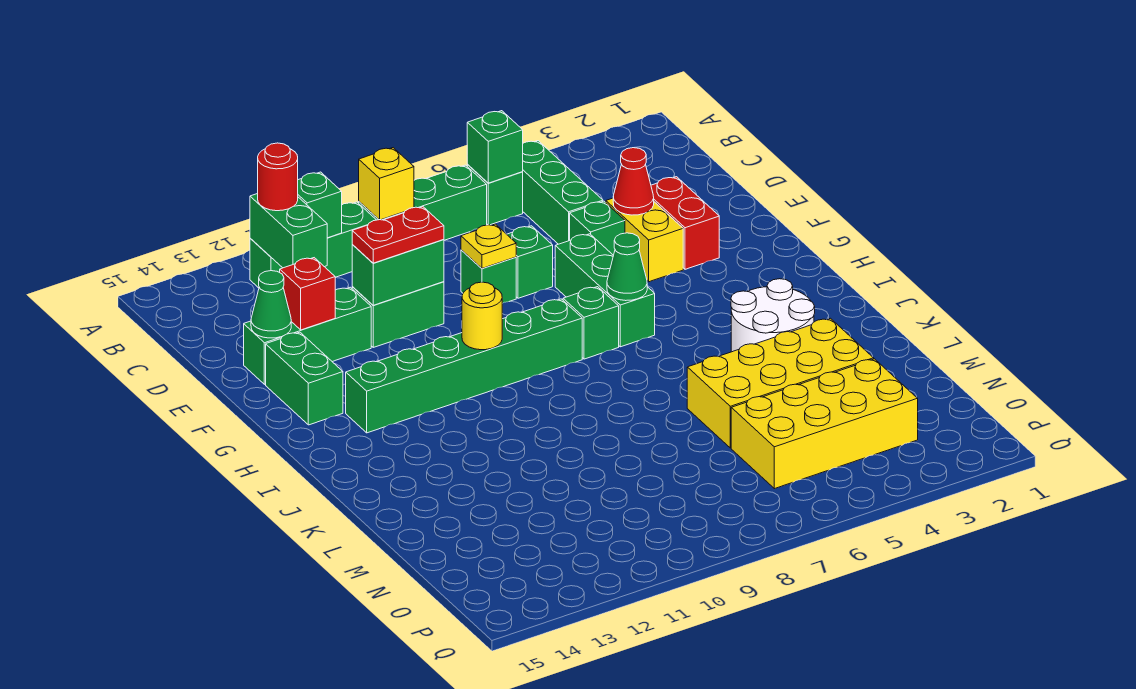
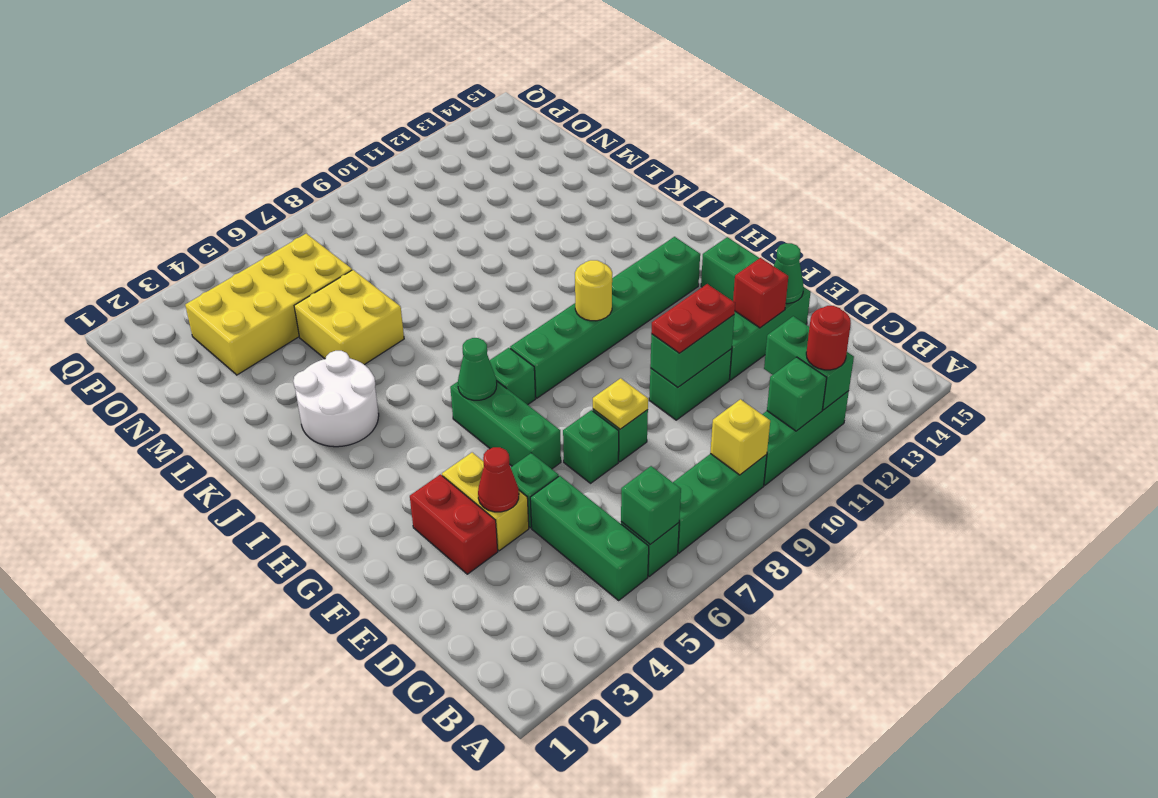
yellow brick L3:M6 level 1 -> yellow brick L5:M6 level 1

